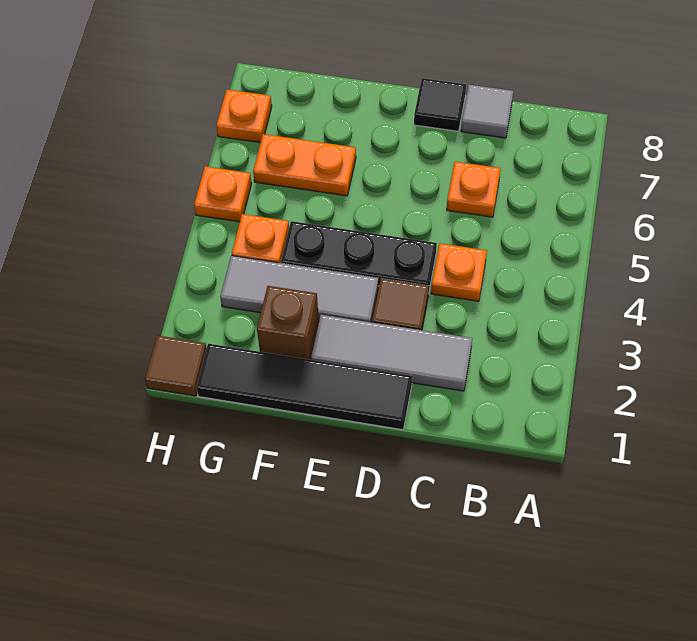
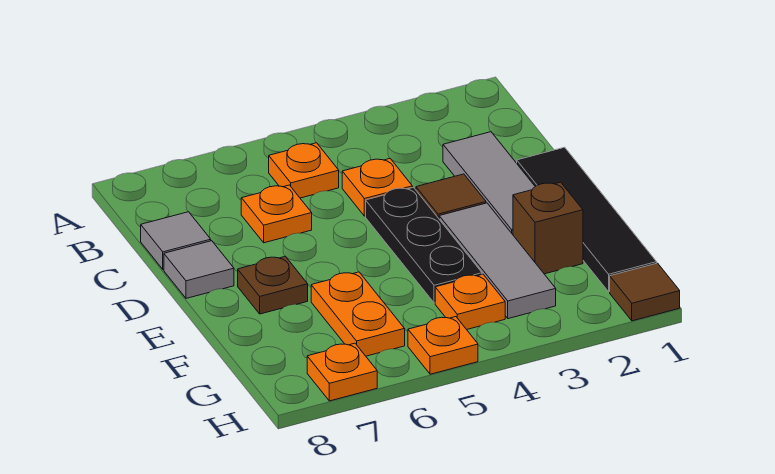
none -> orange plate B5 level 1
black tile D8 level 1 -> grey tile D8 level 1
none -> brown plate E7 level 1

